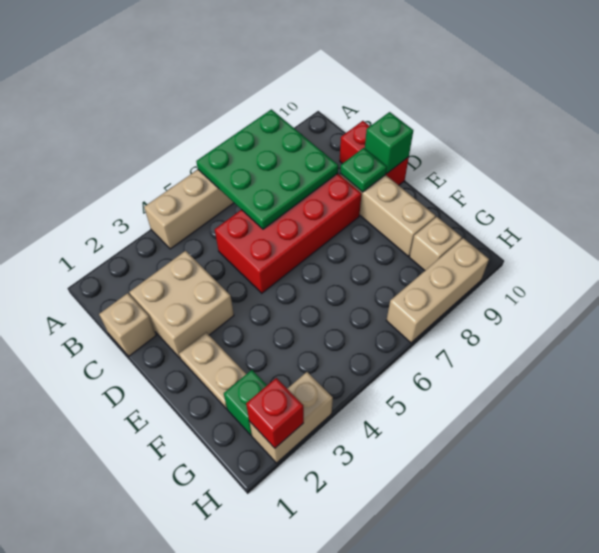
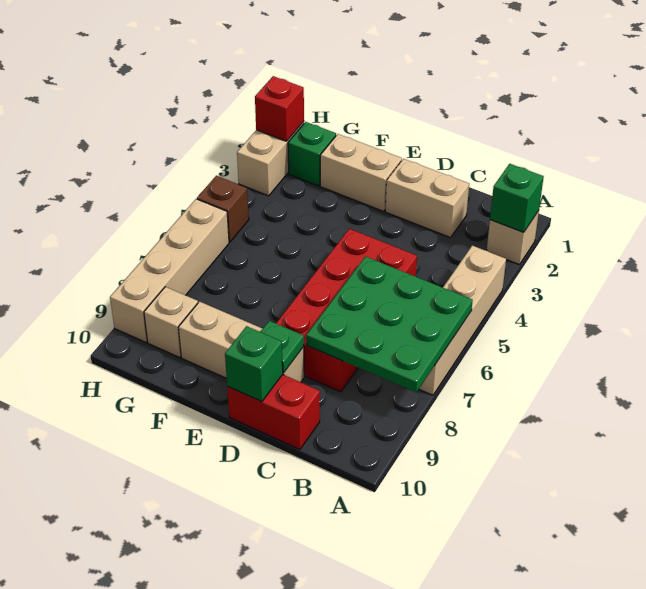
none -> green brick A2 level 2
tan brick C1 level 1 -> tan brick A2 level 1
tan brick C2:D3 level 1 -> tan brick C2:D2 level 1
tan plate E2:F2 level 1 -> tan brick E2:F2 level 1
none -> brown brick H5 level 1
tan brick H7:H9 level 1 -> tan brick H6:H9 level 1

